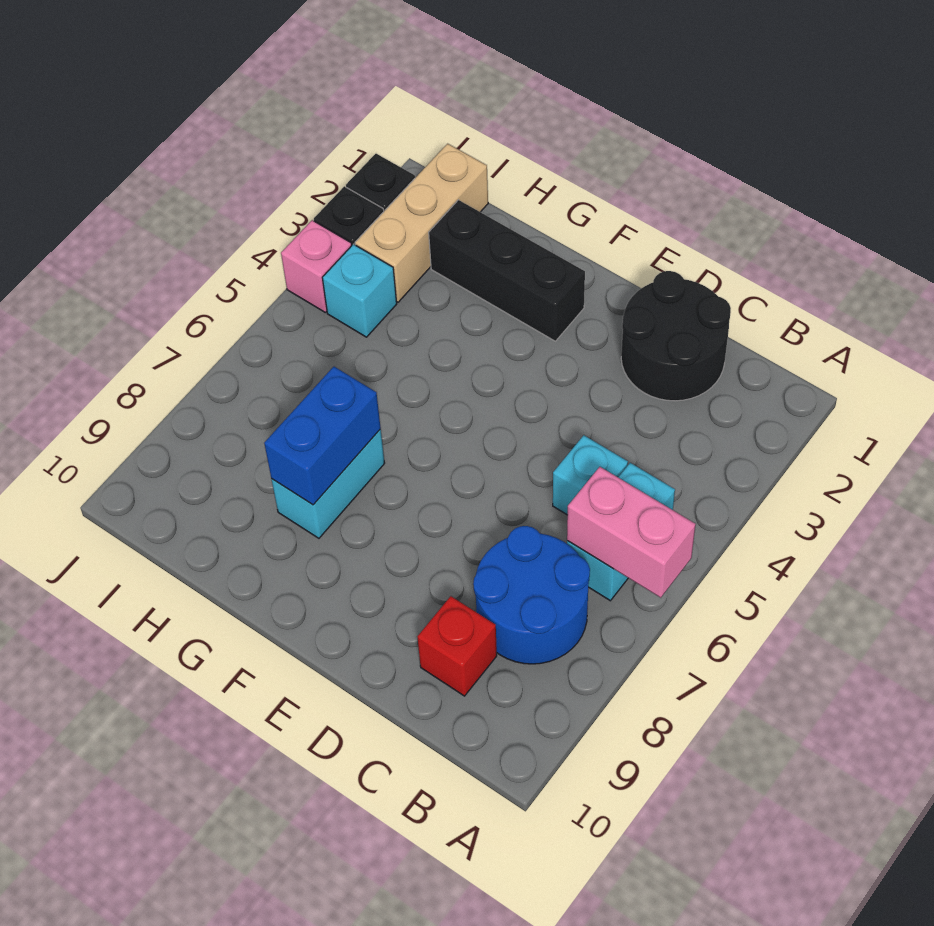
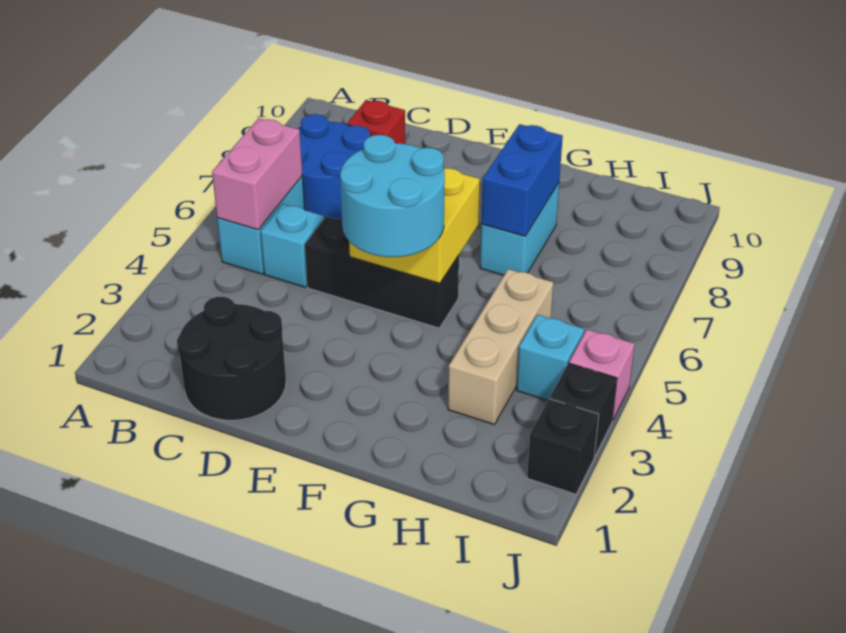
pink brick A6:B6 level 2 -> pink brick B5:B6 level 2
none -> cyan round brick E4:F5 level 3
none -> yellow brick E5:F6 level 2
black brick F2:H2 level 1 -> black brick D5:F5 level 1
tan brick I1:I3 level 1 -> tan brick H3:H5 level 1

